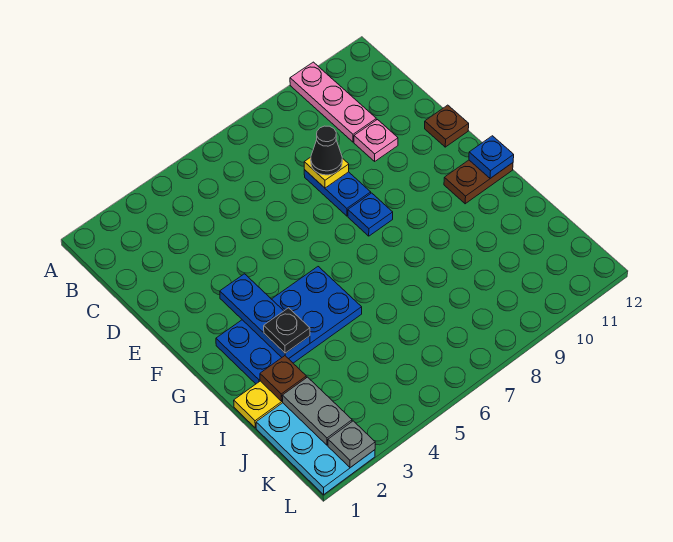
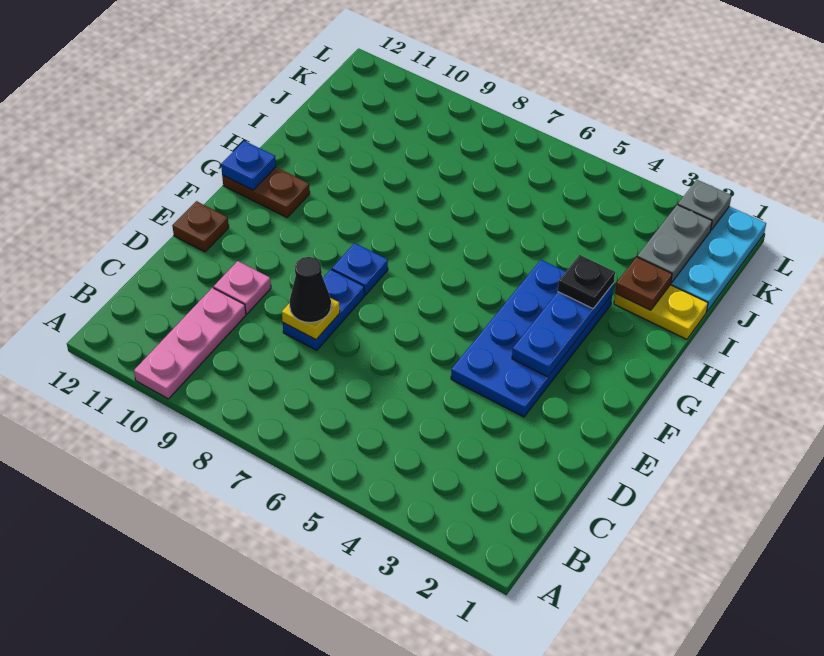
blue plate G2:H5 level 1 -> blue plate E3:H4 level 1

